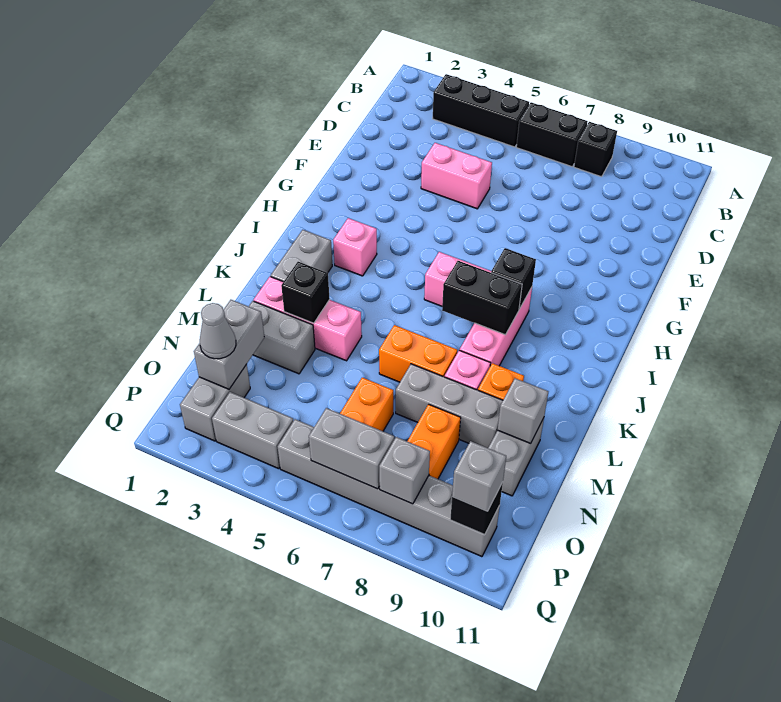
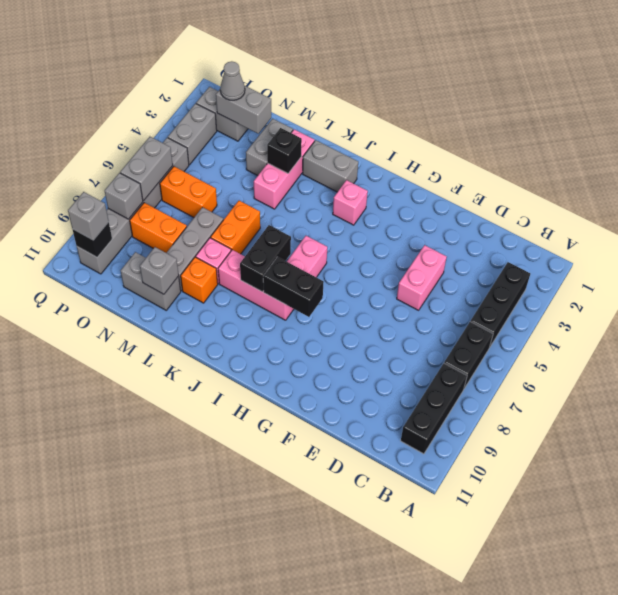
black brick B8 level 1 -> black brick B8:B10 level 1
black brick I8 level 2 -> black brick H8:I8 level 2

